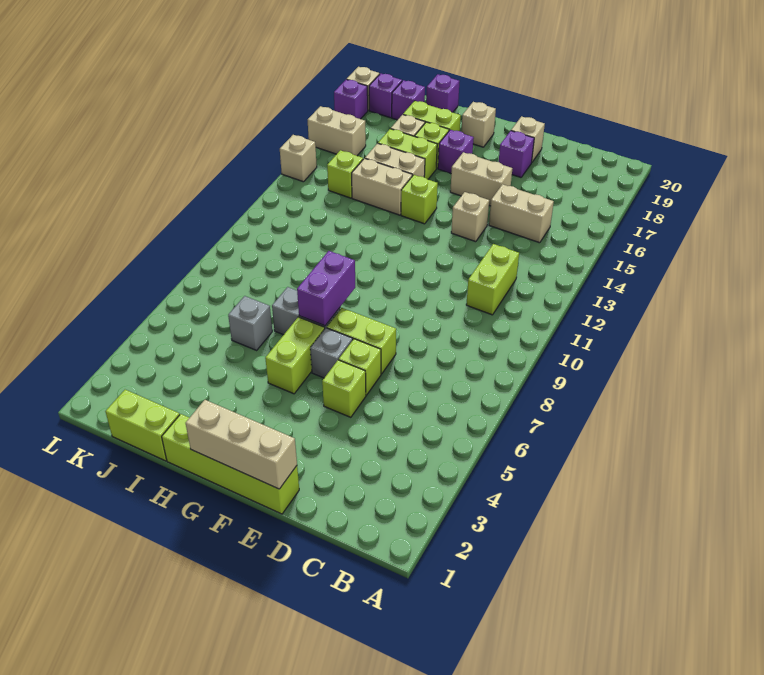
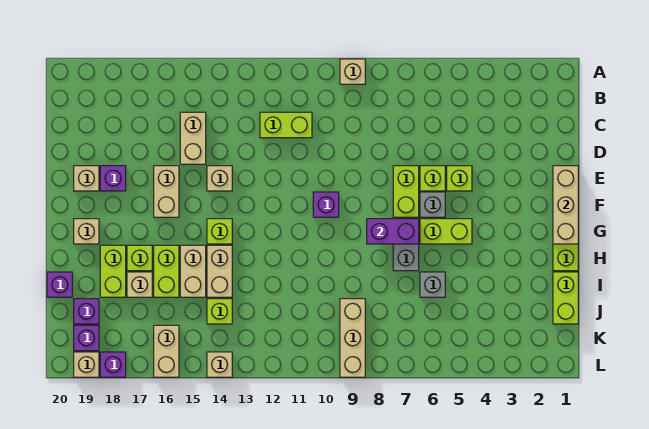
none -> tan brick A9 level 1
purple brick G17 level 1 -> purple brick F10 level 1
none -> tan brick J9:L9 level 1

